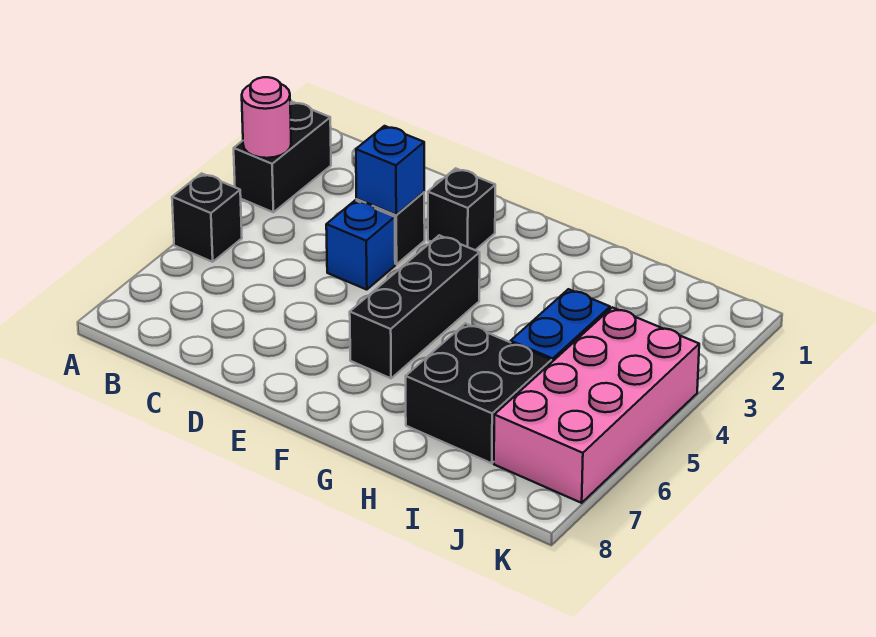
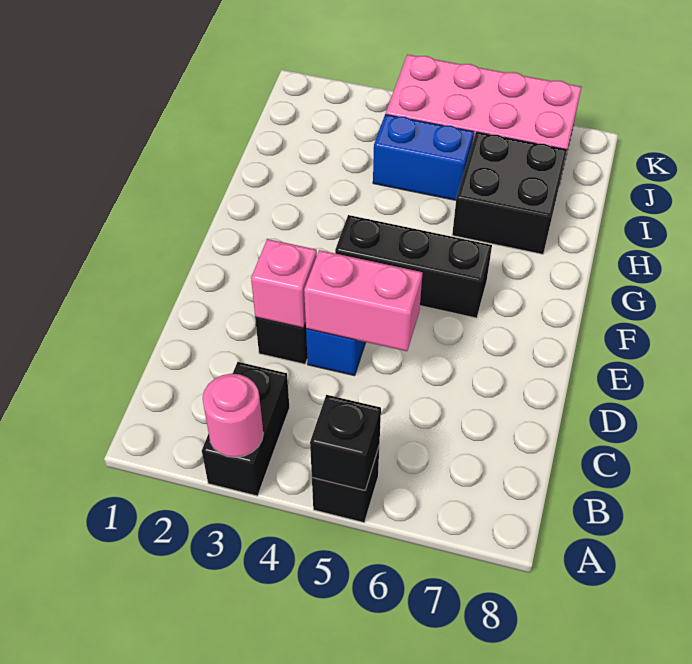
black brick A2:A3 level 1 -> black brick A3:B3 level 1
blue brick D3 level 2 -> pink brick D3 level 2
none -> pink brick D4:D5 level 2
black brick E2 level 1 -> black brick A5 level 2

